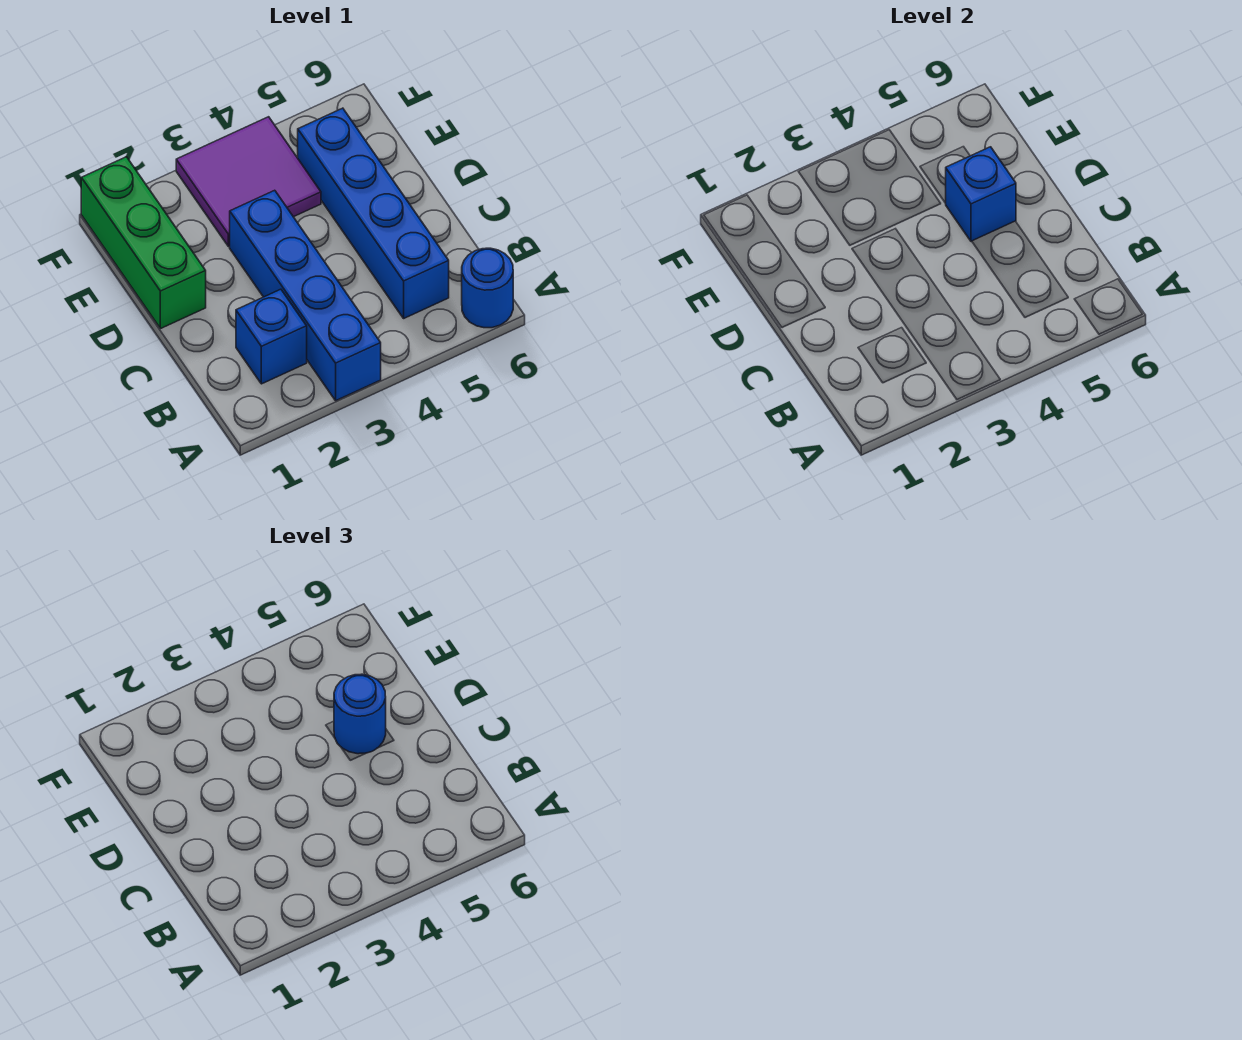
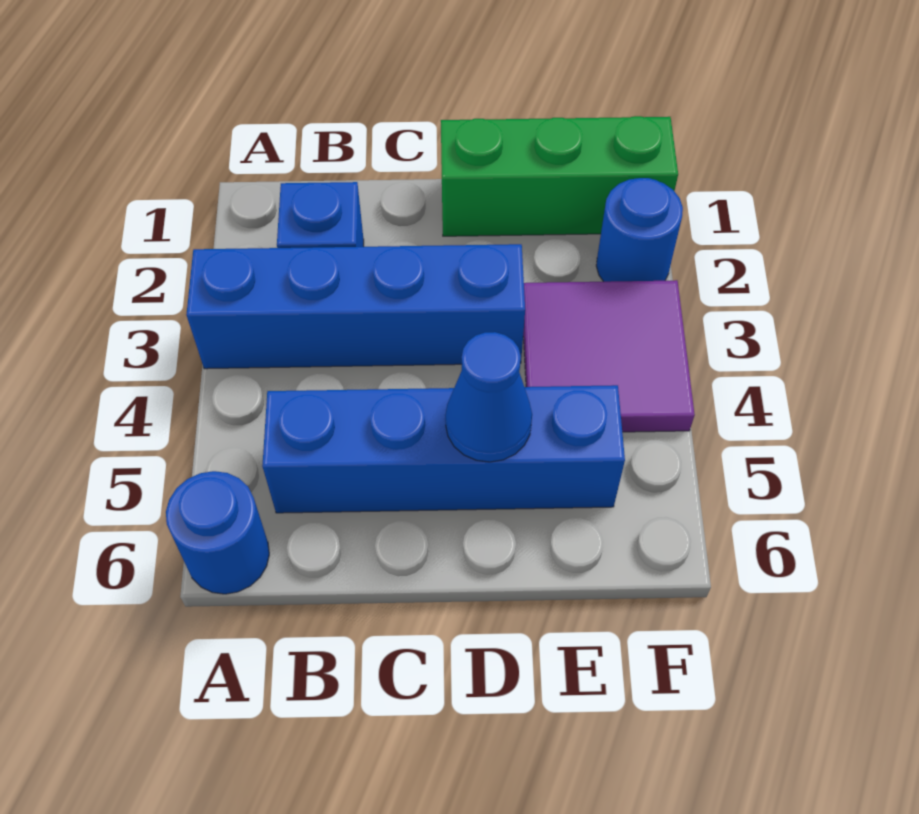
blue brick D5 level 2 -> blue cone D5 level 2
blue round brick D5 level 3 -> blue round brick F2 level 1

